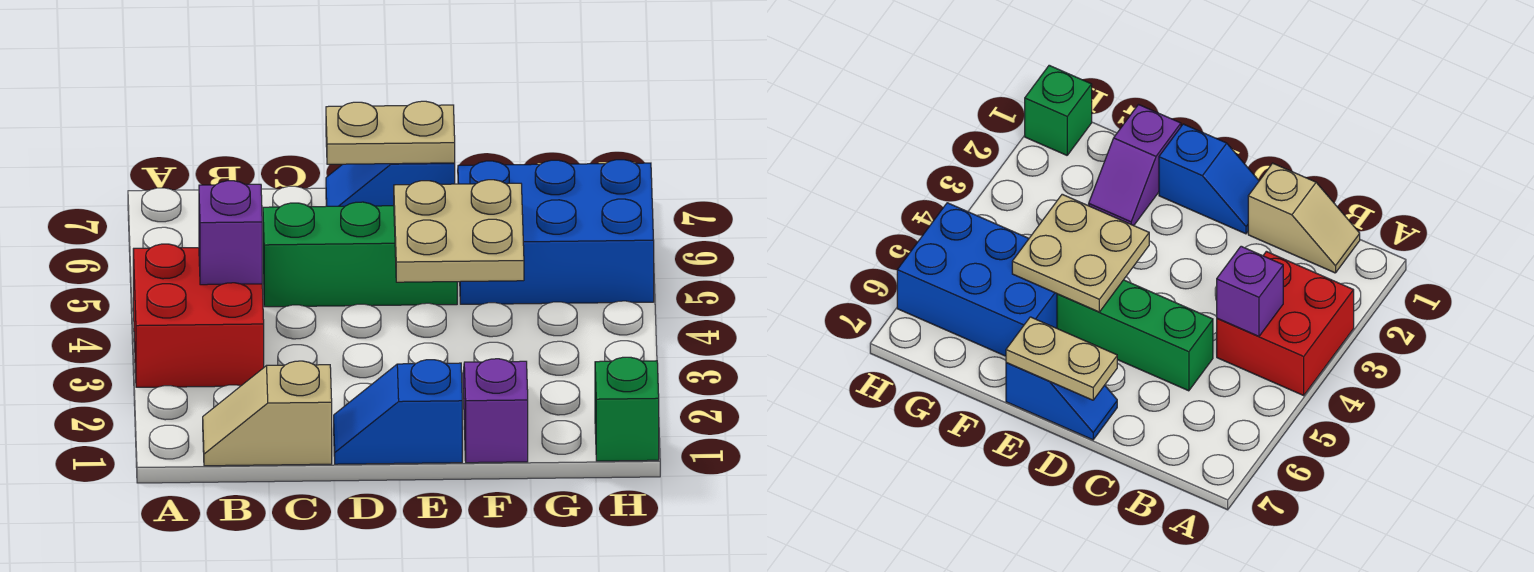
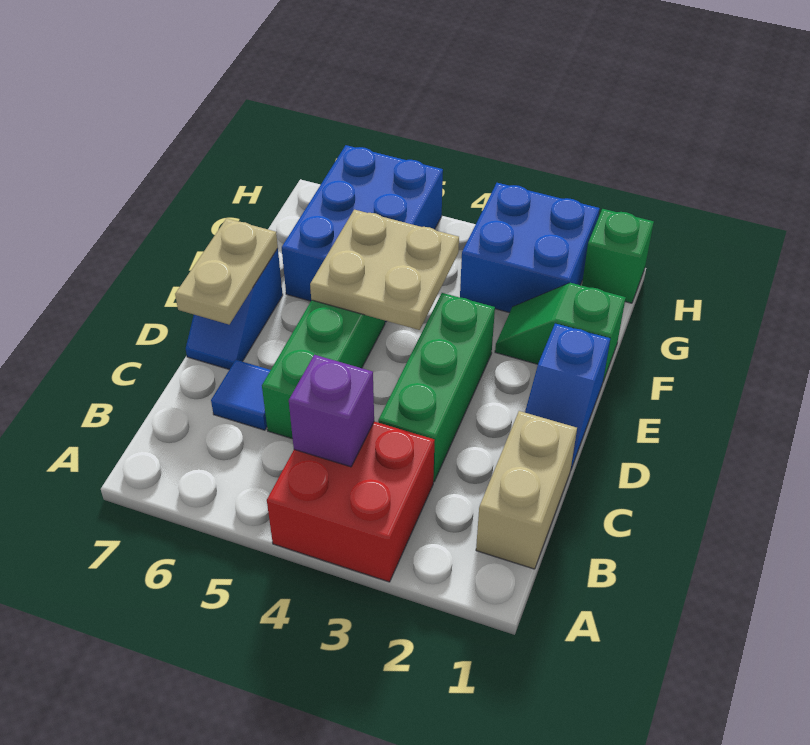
tan slope B1:C1 level 1 top C -> tan brick B1:C1 level 1
none -> green brick C3:E3 level 1
none -> blue tile C6 level 1
purple slope F1:F2 level 1 top 1 -> green slope F1:F2 level 1 top 1
none -> blue brick G2:H3 level 1

